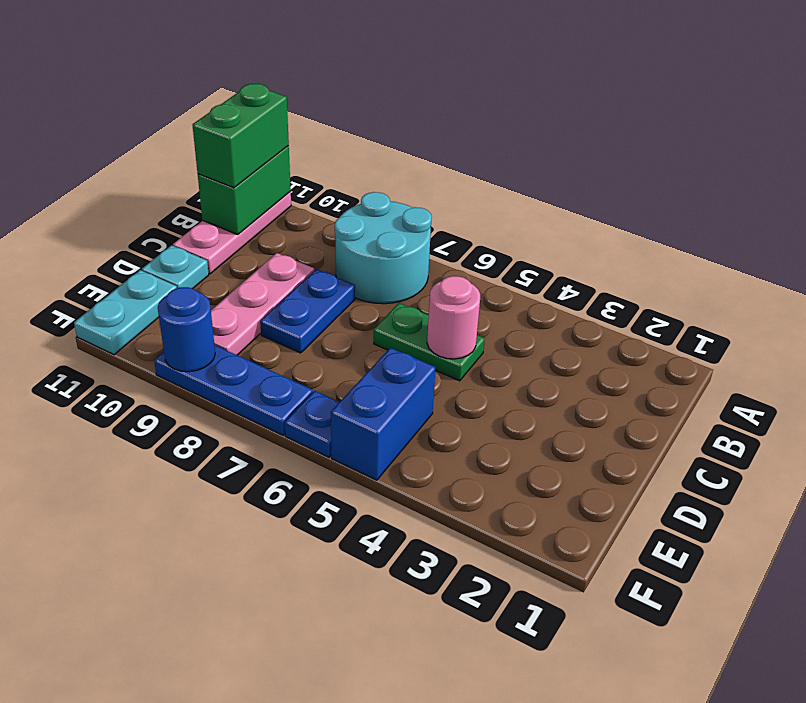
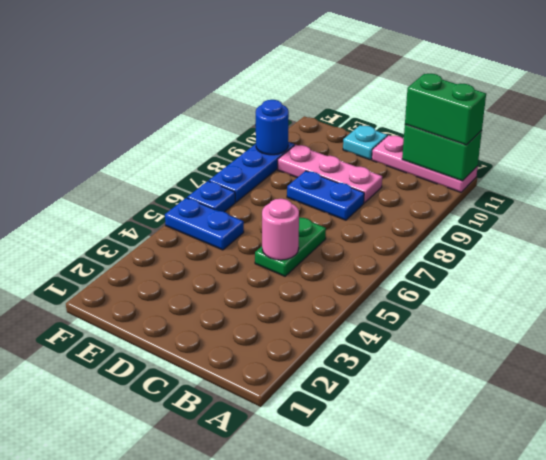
cyan round brick A7:B8 level 1 -> none
blue brick E5:F5 level 1 -> blue plate E5:F5 level 1
cyan plate E11:F11 level 1 -> none

